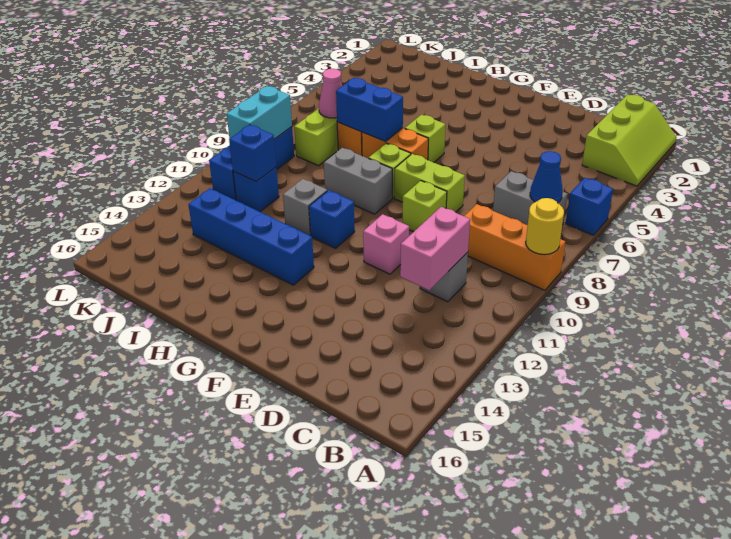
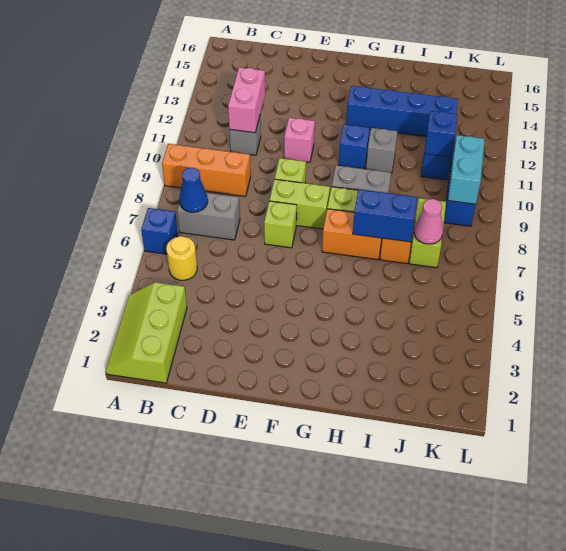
yellow round brick A9 level 2 -> yellow round brick B5 level 1
lime brick G6 level 1 -> lime brick E7 level 1

